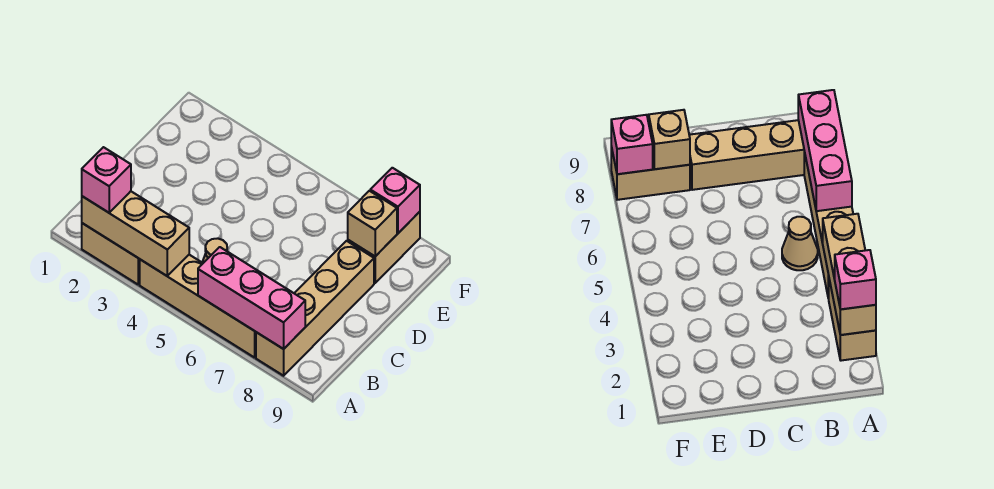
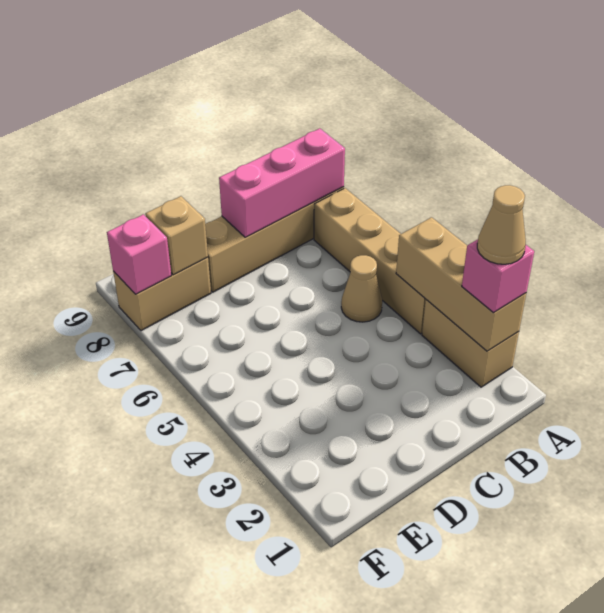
none -> tan cone A2 level 4
pink brick A6:A8 level 2 -> pink brick A8:C8 level 2

